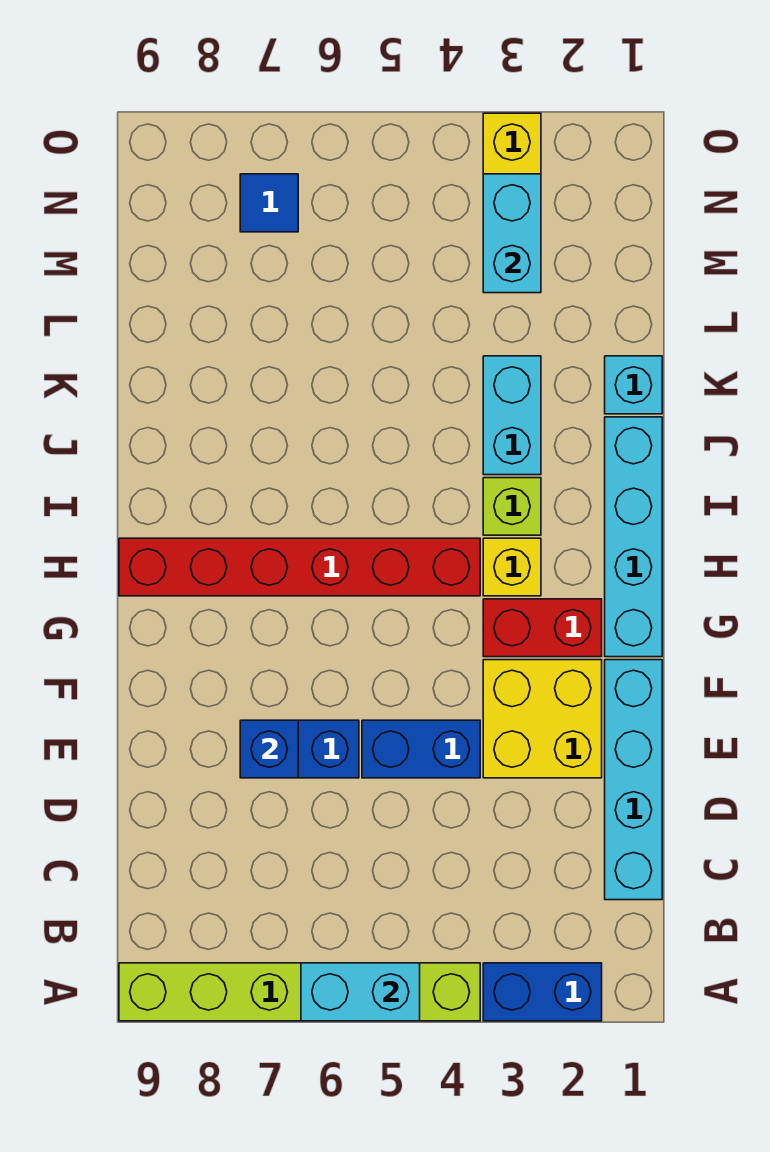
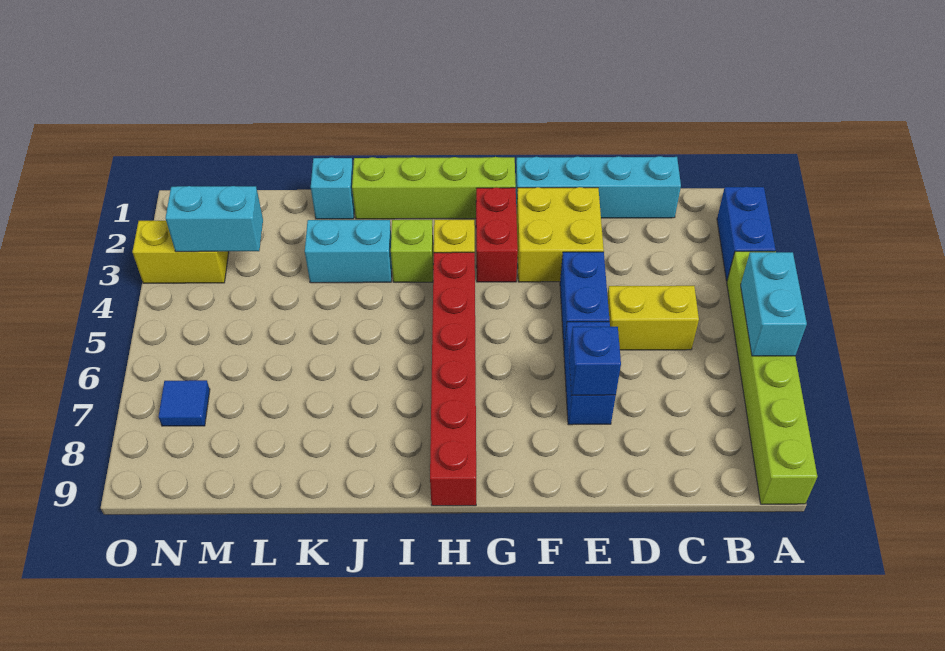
none -> yellow brick C5:D5 level 1
cyan brick G1:J1 level 1 -> lime brick G1:J1 level 1

